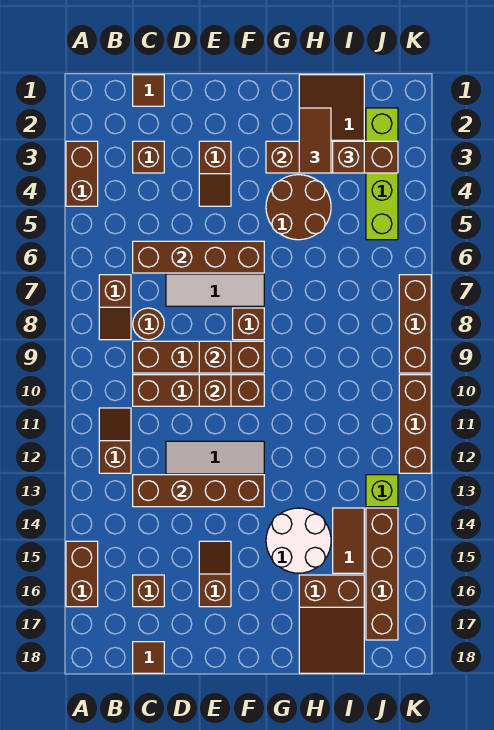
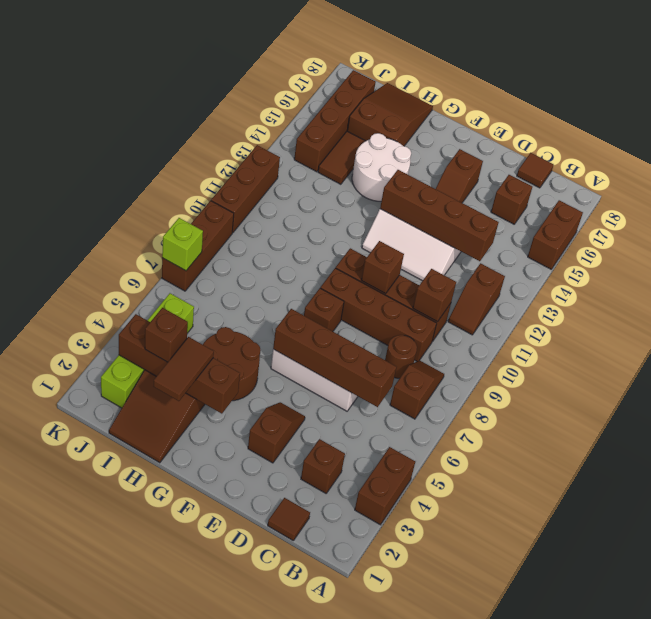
brown brick E9 level 2 -> brown brick C10 level 2
lime brick J13 level 1 -> lime brick K7 level 2

